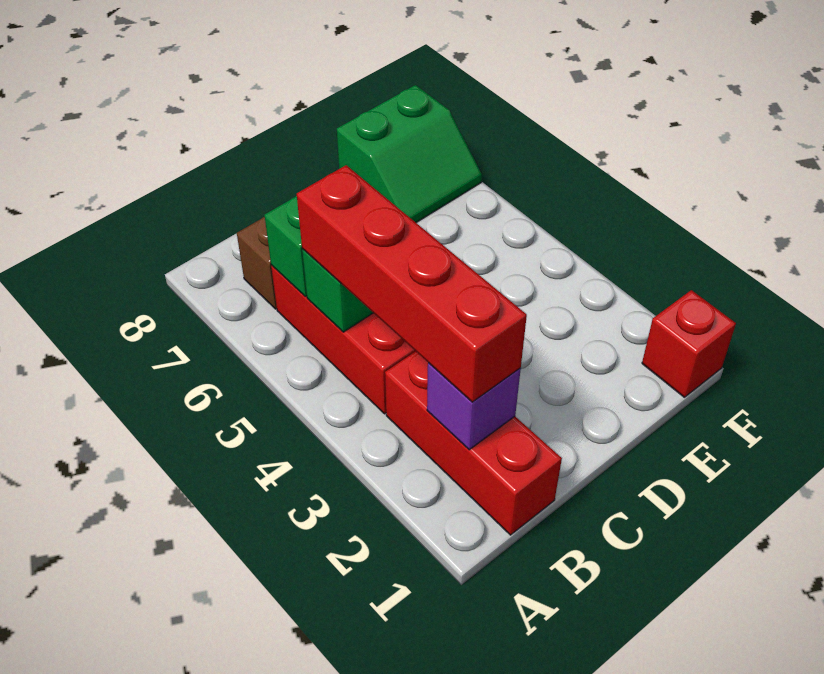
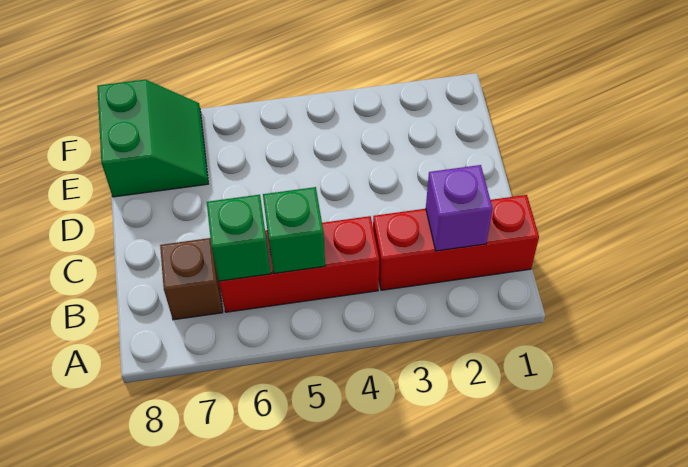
red brick B2:B5 level 3 -> none
red brick F1 level 1 -> none

